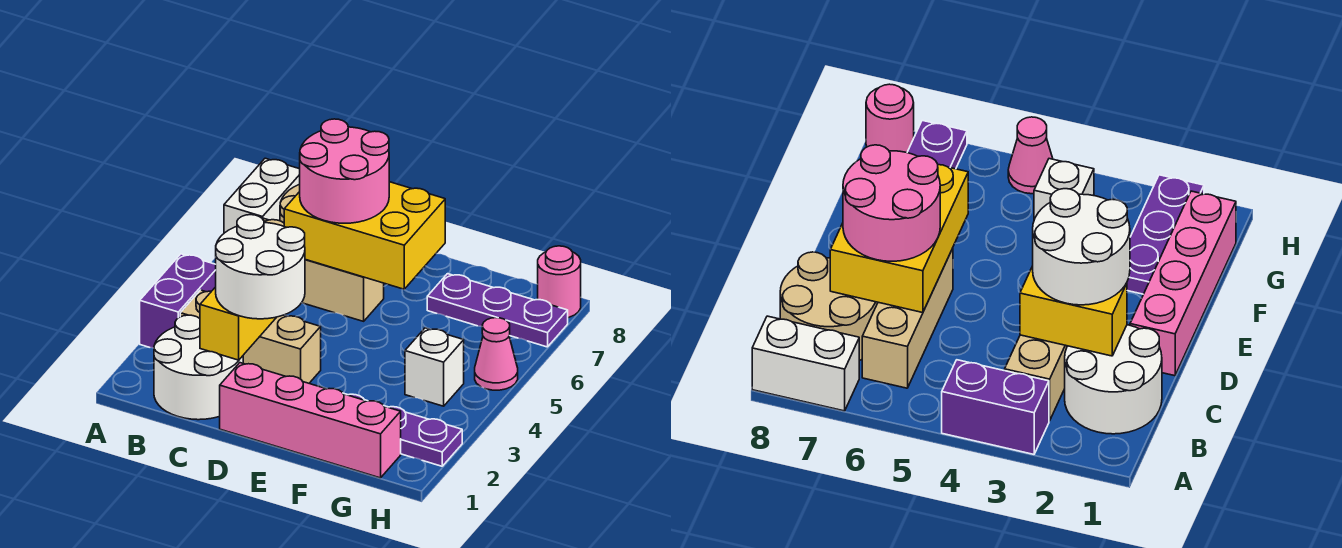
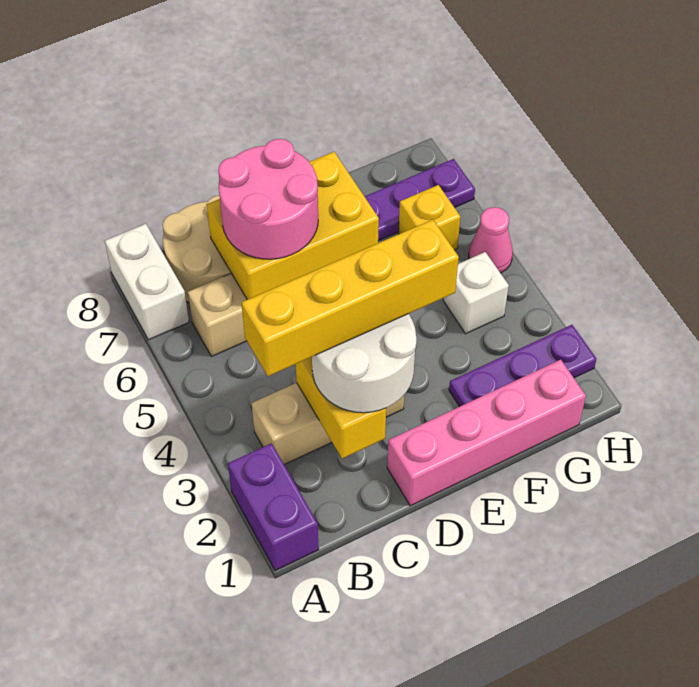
purple brick A3:A4 level 1 -> purple brick A1:A2 level 1
white round brick B1:C2 level 1 -> none
none -> yellow brick B3:E3 level 4
none -> yellow brick G6 level 1
pink round brick H8 level 1 -> none

